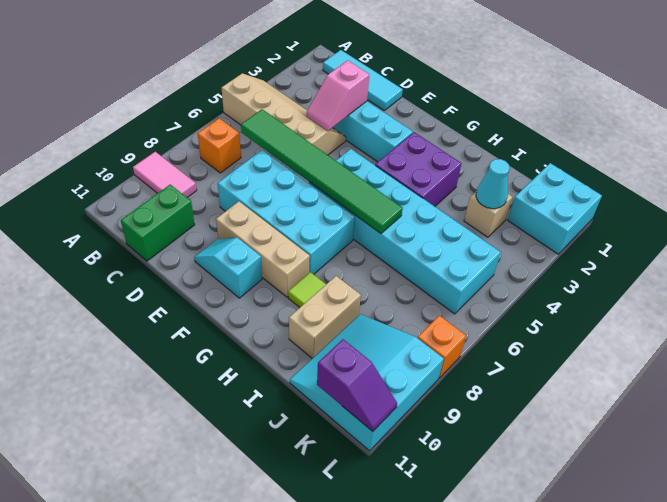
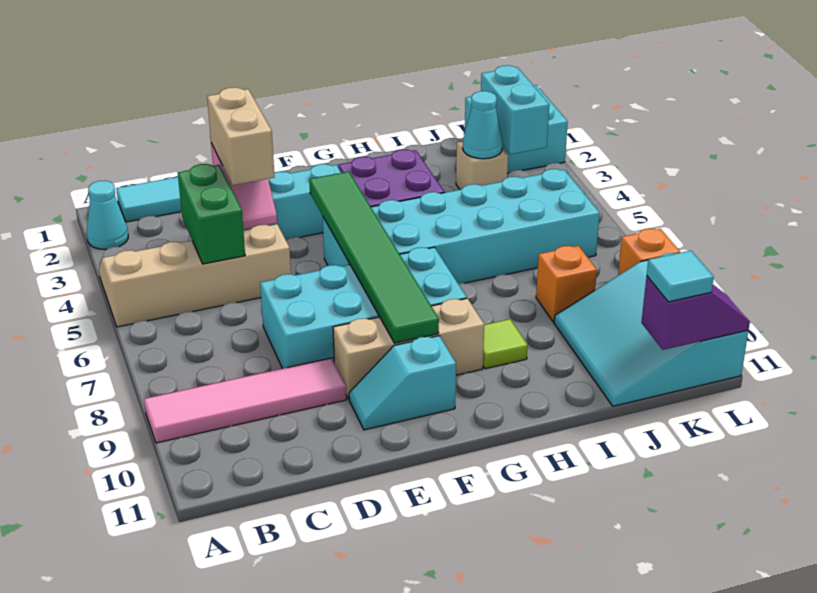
none -> cyan cone A2 level 1
pink tile A9:B9 level 1 -> pink tile A9:D9 level 1
orange brick B7 level 1 -> orange brick J8 level 1
green tile C6:H6 level 2 -> green tile F4:F9 level 2
green brick C10:C11 level 1 -> green brick C4:C5 level 2
tan brick I9:I10 level 1 -> tan brick D3:D4 level 3
none -> cyan brick K2:K3 level 2
none -> cyan tile K11 level 3

